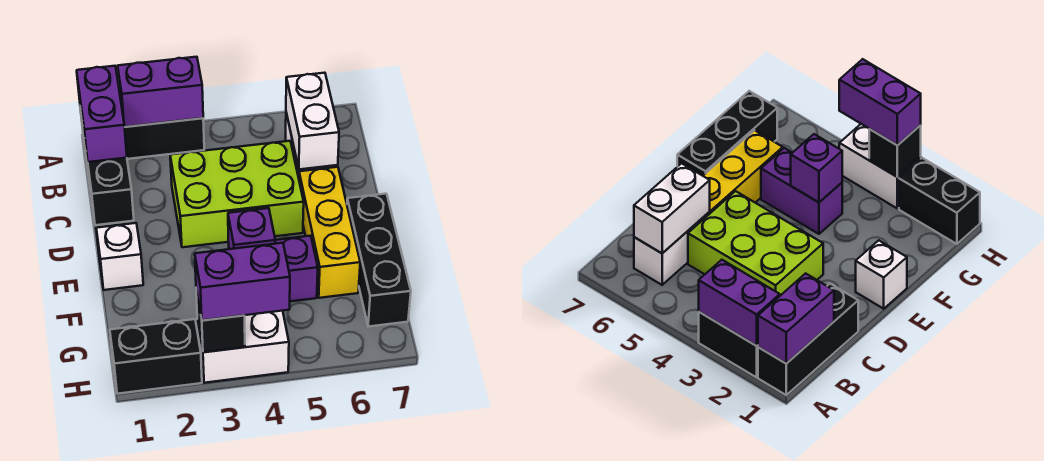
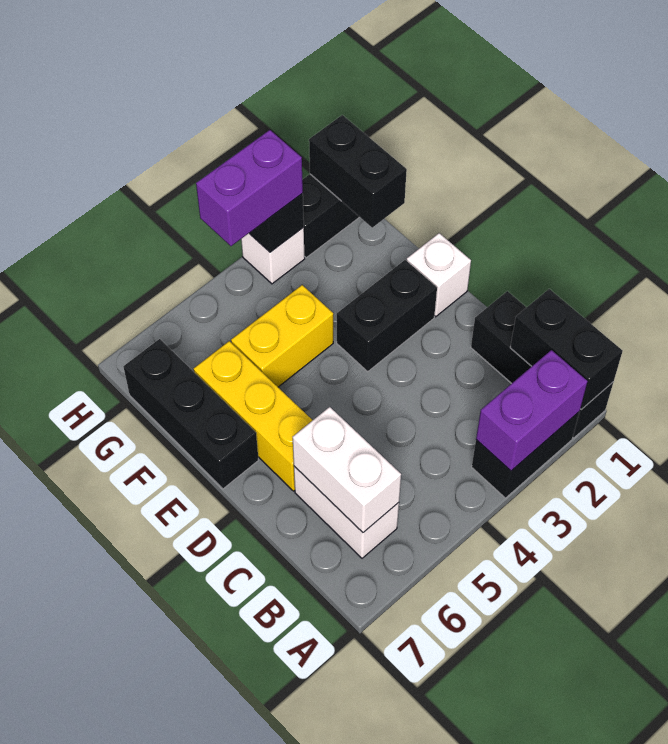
purple brick A1:B1 level 2 -> black brick A1:B1 level 2
lime brick C3:D5 level 1 -> none
none -> black brick E2:E3 level 1
purple brick F4:F5 level 1 -> yellow brick F4:F5 level 1
purple brick F4 level 2 -> none
none -> black brick G1:H1 level 2
white brick H3:H4 level 1 -> white brick H3 level 1

